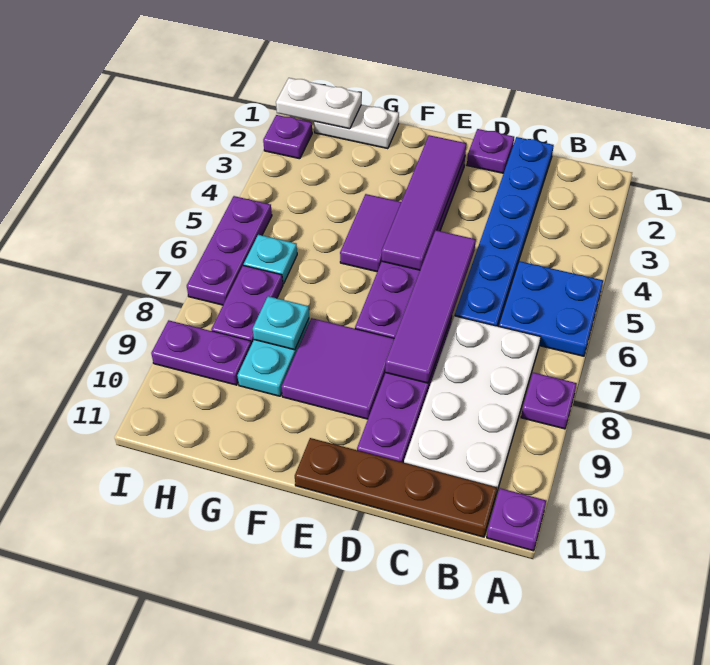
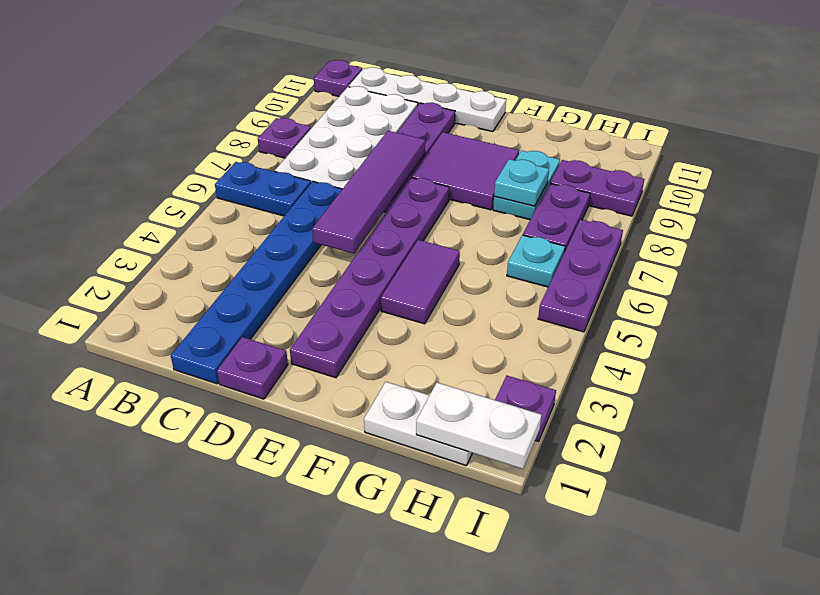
blue plate A5:B6 level 1 -> blue plate A6:B6 level 1
brown plate B11:E11 level 1 -> white plate B11:E11 level 1
purple tile E2:E5 level 2 -> none

